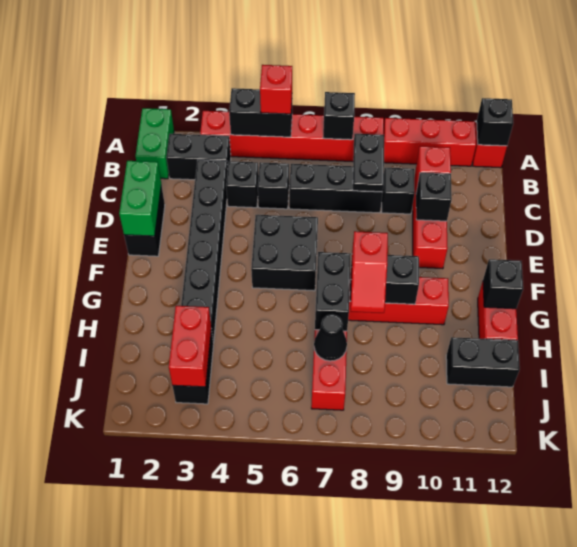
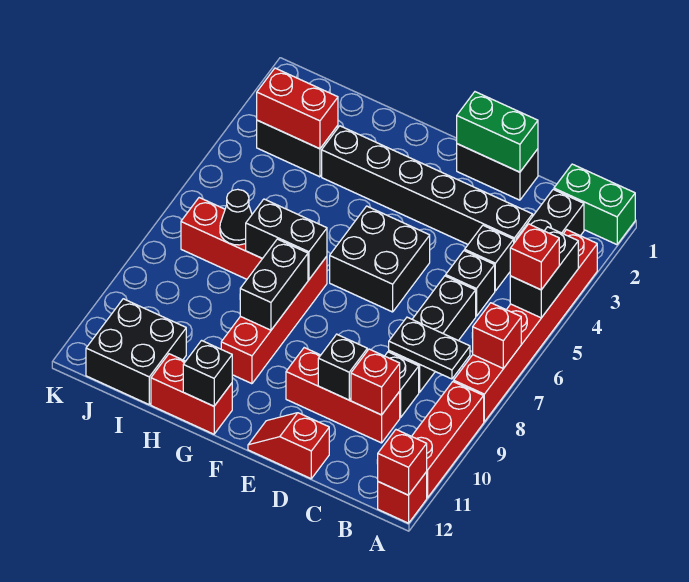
black brick A7 level 2 -> red brick A7 level 2
black brick A12 level 2 -> red brick A12 level 2
red slope G8:H8 level 3 top G -> red slope D12:E12 level 1 top D
black brick I11:I12 level 1 -> black brick I11:J12 level 1

